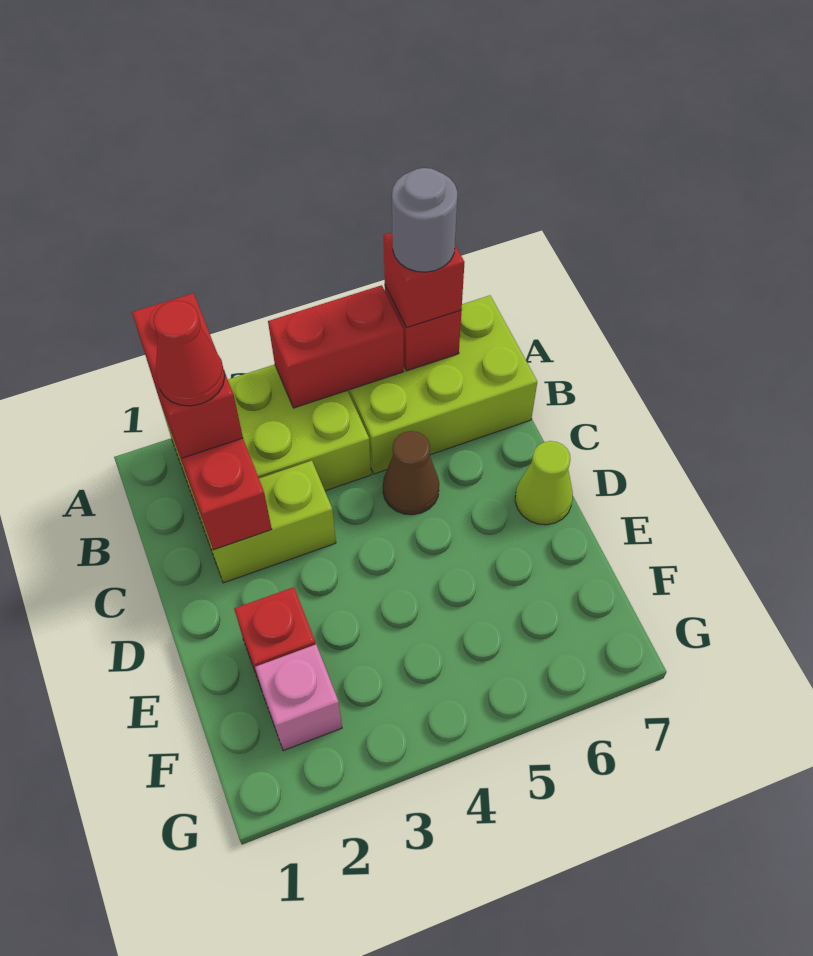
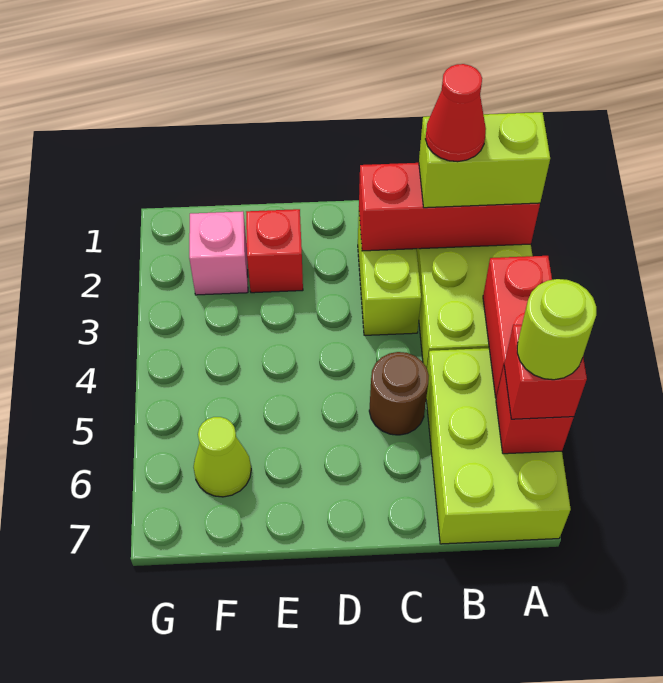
red brick A2:B2 level 3 -> lime brick A2:B2 level 3
grey round brick A6 level 4 -> lime round brick A6 level 4
brown cone C5 level 1 -> brown round brick C5 level 1
lime cone D7 level 1 -> lime cone F6 level 1

